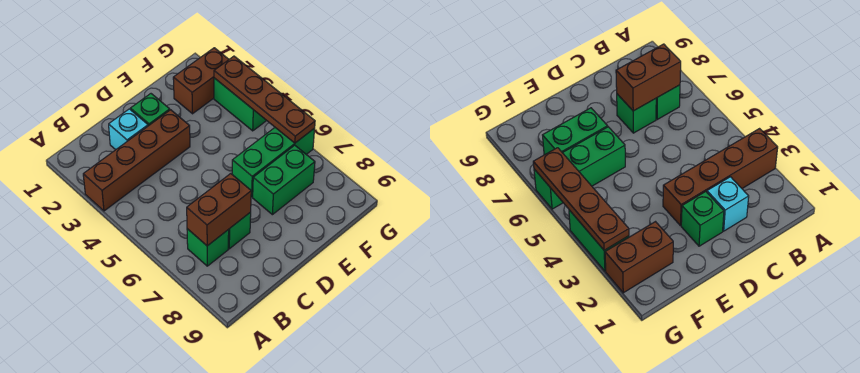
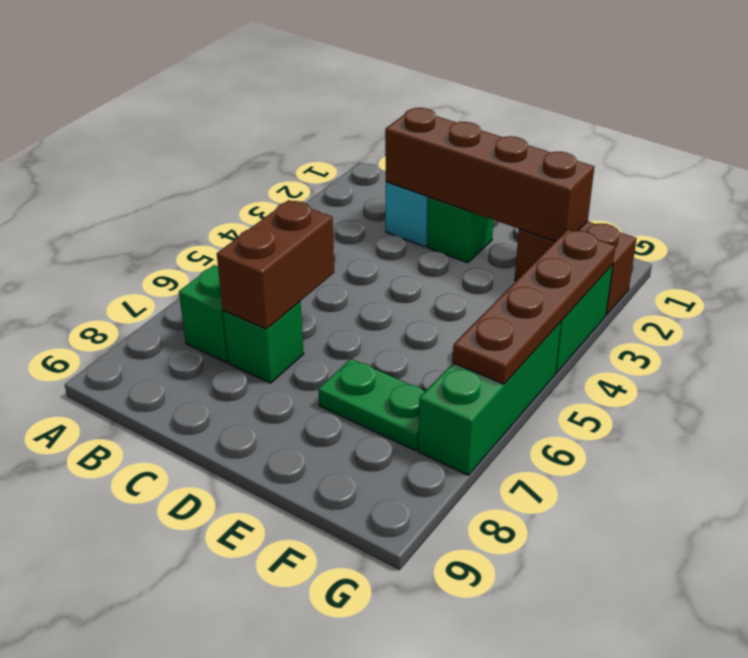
brown brick A3:D3 level 1 -> brown brick C2:F2 level 2
brown brick B7:C7 level 2 -> brown brick C6:C7 level 2
green brick E6:G6 level 1 -> green brick G5:G7 level 1
green brick E7:F7 level 1 -> green plate E7:F7 level 1

